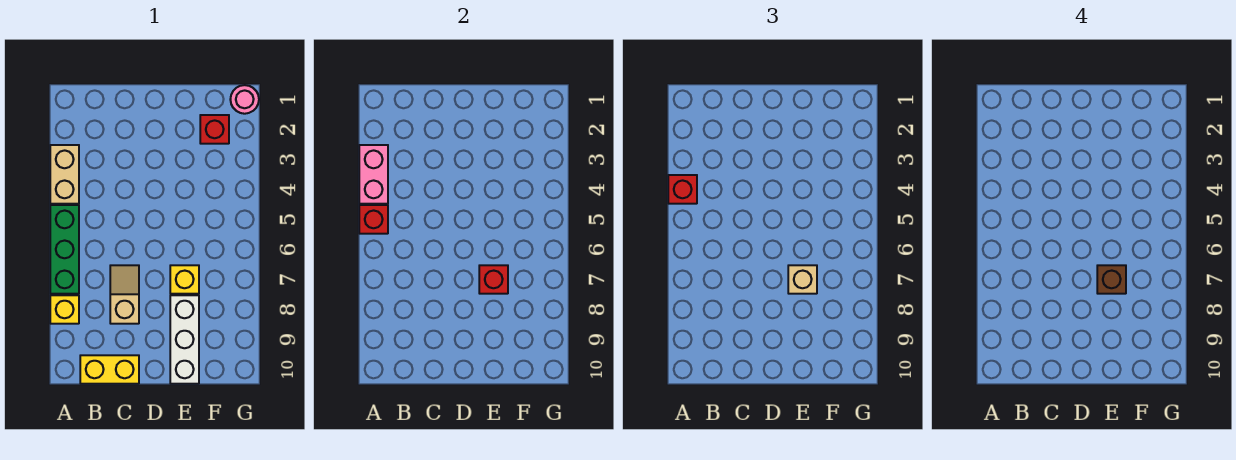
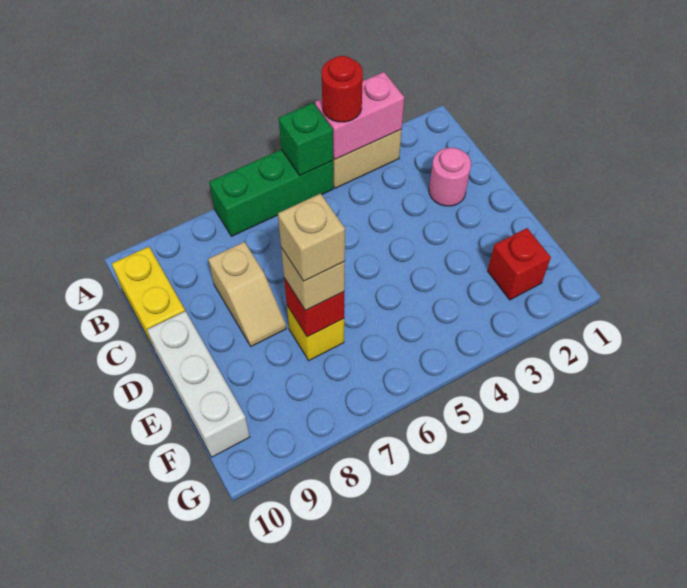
red brick A4 level 3 -> red round brick A4 level 3
red brick A5 level 2 -> green brick A5 level 2
yellow brick A8 level 1 -> none
tan slope C7:C8 level 1 top 8 -> tan slope C8:D8 level 1 top C
brown brick E7 level 4 -> tan brick E7 level 4
white brick E8:E10 level 1 -> white brick D10:F10 level 1
pink round brick G1 level 1 -> pink round brick C2 level 1

